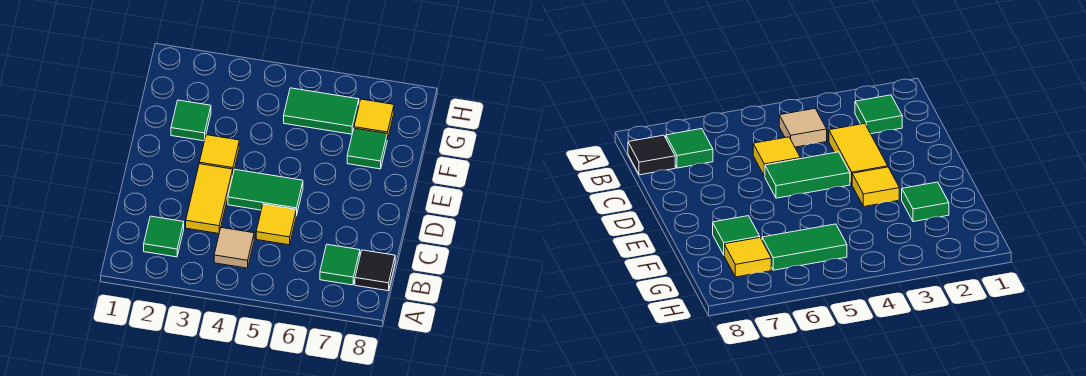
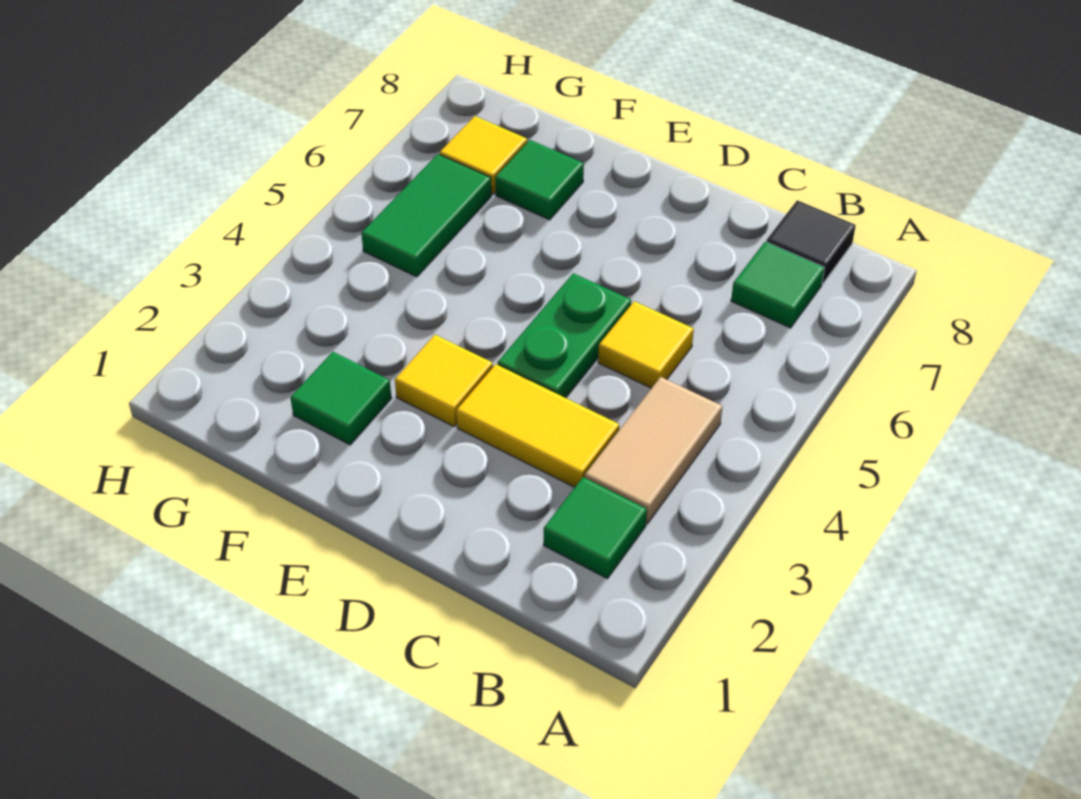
tan tile B4 level 1 -> tan tile B3:B4 level 1
green tile D4:D5 level 1 -> green plate D4:D5 level 1

